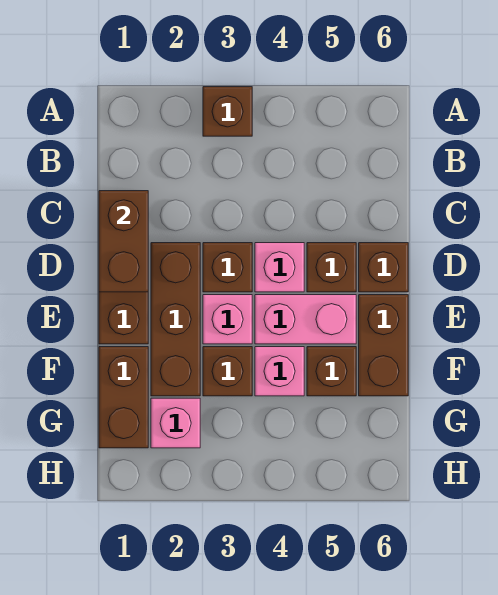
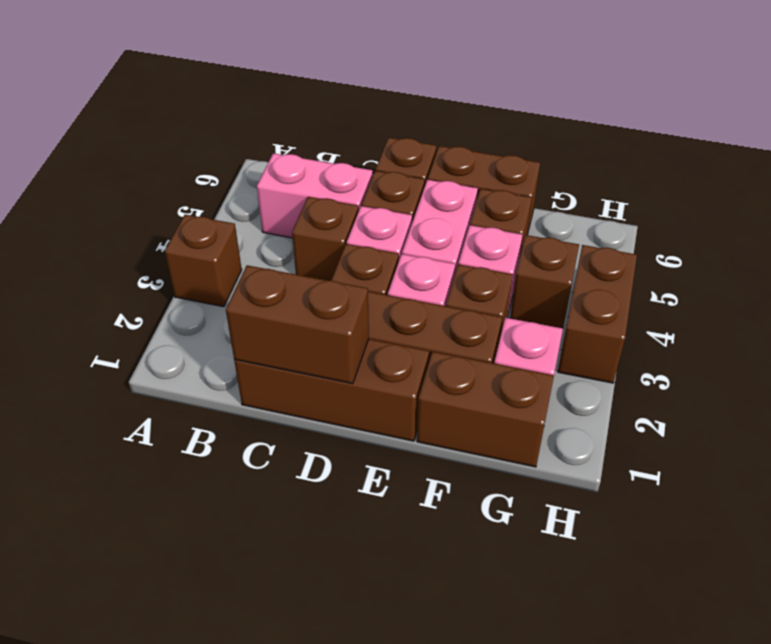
none -> pink brick B5:C5 level 1
none -> brown brick C4 level 1
none -> brown brick G4 level 1
none -> brown brick H3:H4 level 1

